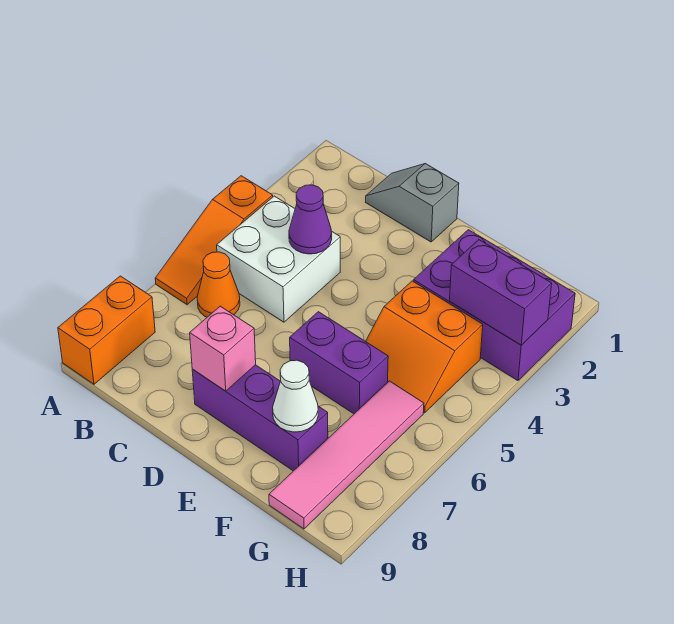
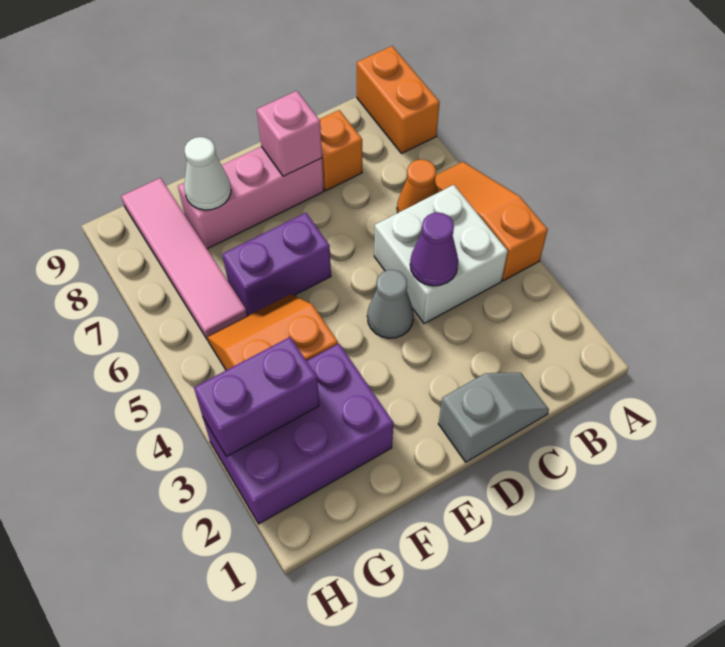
none -> orange brick C8 level 1
none -> grey cone D4 level 1
purple brick D8:F8 level 1 -> pink brick D8:F8 level 1

